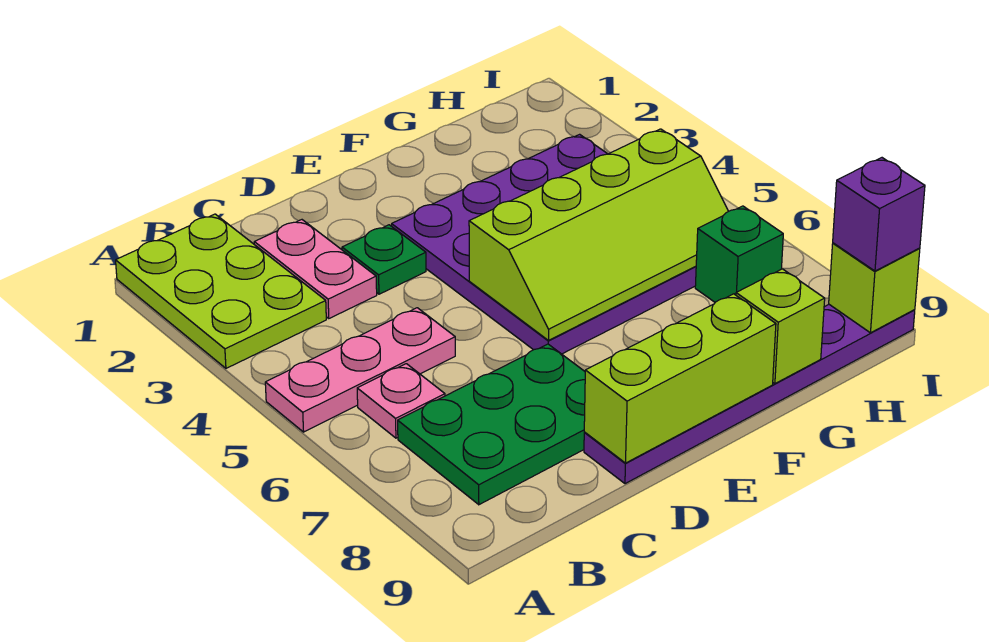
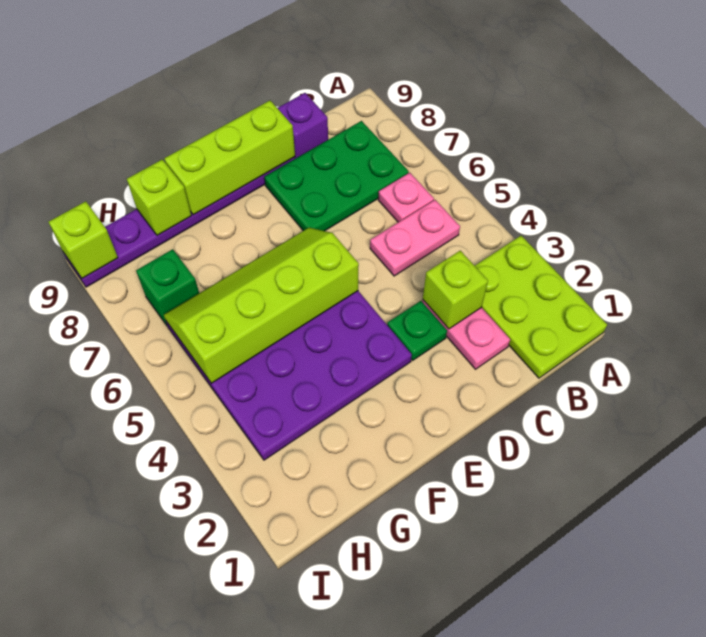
pink plate A5:C5 level 1 -> pink plate B5:C5 level 1
none -> lime brick C3 level 2
purple brick I9 level 3 -> purple brick C9 level 1

